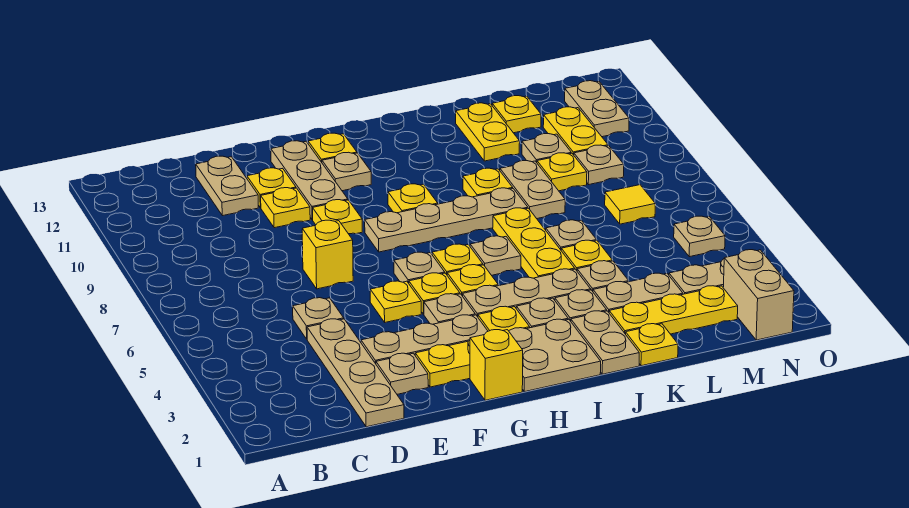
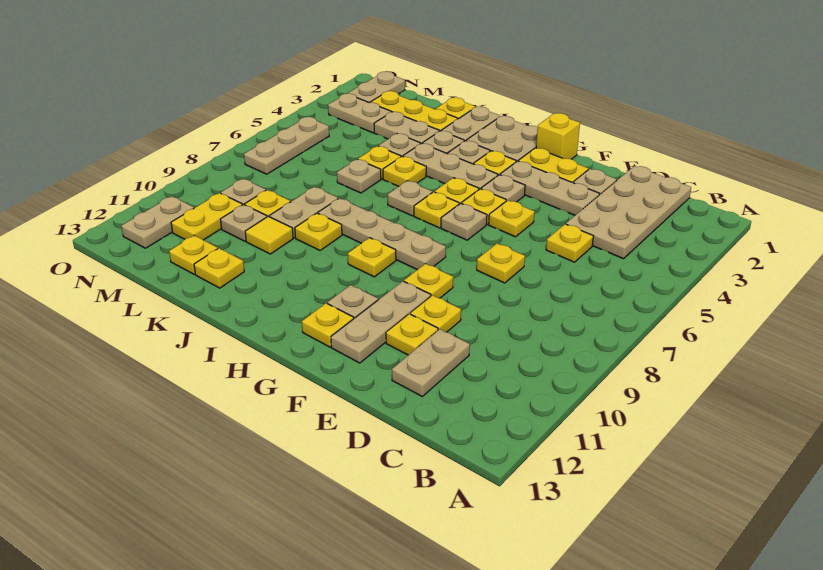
tan plate D1:D4 level 1 -> tan plate C1:D4 level 1
tan plate D5 level 1 -> yellow plate D5 level 1
yellow brick E7 level 1 -> yellow plate E7 level 1
yellow plate J5:J7 level 1 -> yellow plate J5 level 1
yellow plate K11:K12 level 1 -> yellow plate K12 level 1
yellow tile M7 level 1 -> yellow tile K10 level 1
tan brick N1:N2 level 1 -> tan plate N1:N2 level 1
tan plate N5 level 1 -> tan plate N5:N7 level 1

